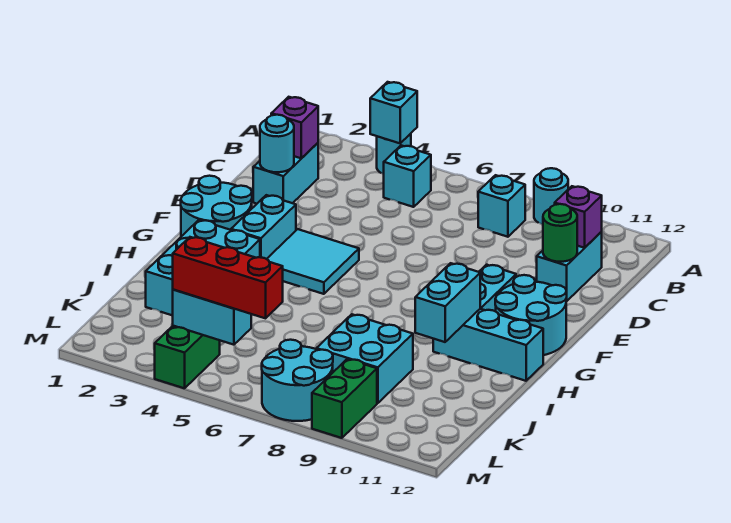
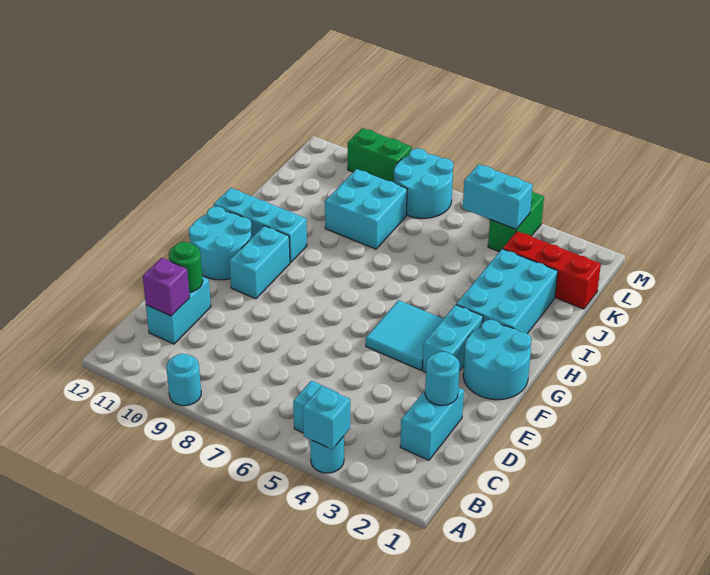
cyan brick B8 level 1 -> none
purple brick C2 level 2 -> none
cyan brick H10:I10 level 2 -> none
red brick L4:L6 level 3 -> red brick K1:K3 level 1
green brick L9:M9 level 1 -> green brick M9:M10 level 1

